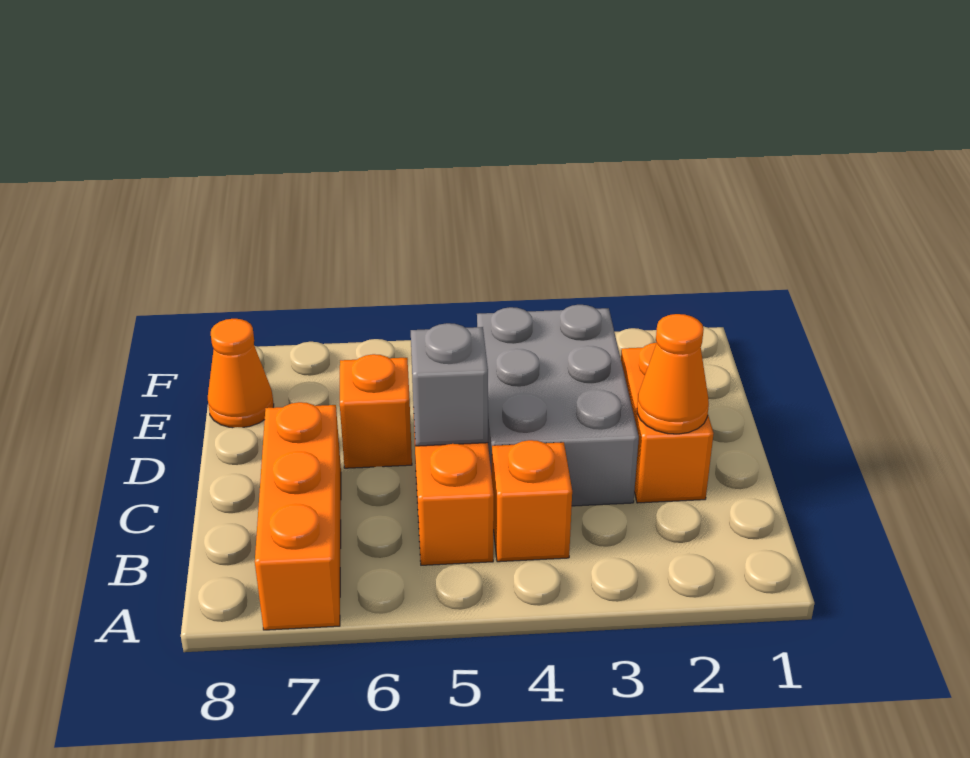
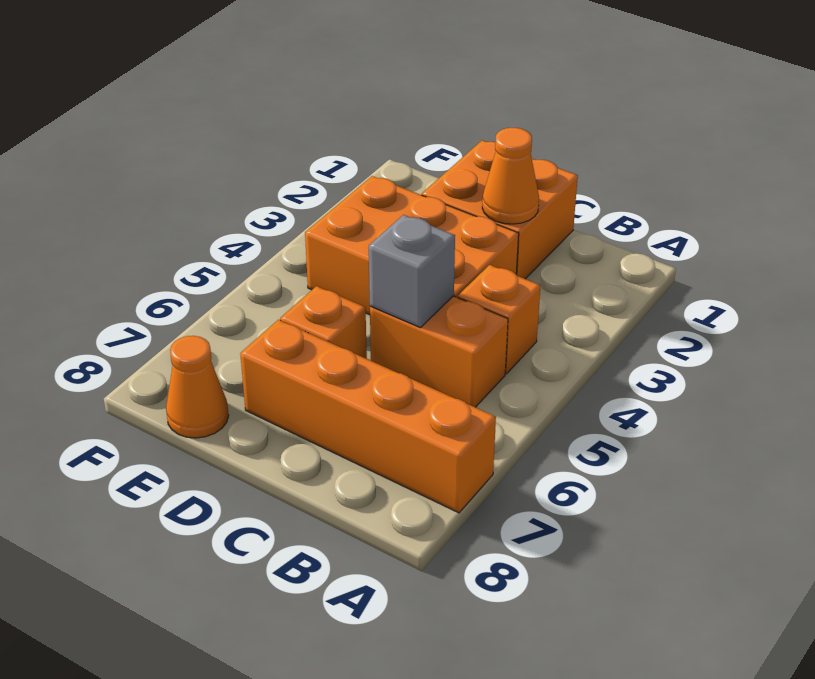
orange brick A7:C7 level 1 -> orange brick A7:D7 level 1
orange brick C2:D2 level 1 -> orange brick C1:D2 level 1
grey brick C3:E4 level 1 -> orange brick C3:E4 level 1

